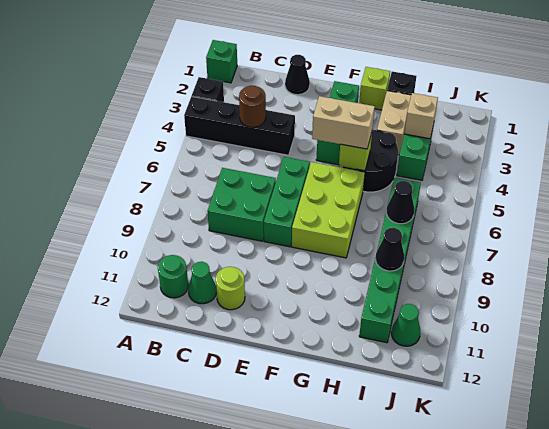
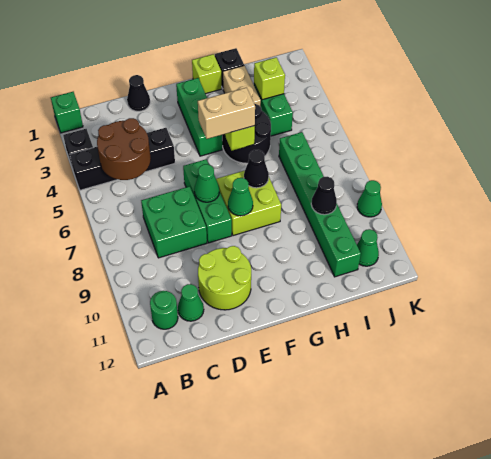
brown round brick C4 level 2 -> brown round brick B4:C5 level 2
lime round brick D11 level 1 -> lime round brick D10:E11 level 1
none -> green cone E7 level 2
lime brick F6:G8 level 1 -> lime brick F7:G8 level 1
none -> green cone F8 level 2
tan brick I3 level 2 -> lime brick I3 level 2
black cone I7 level 2 -> black cone G7 level 2
none -> green cone K9 level 1

